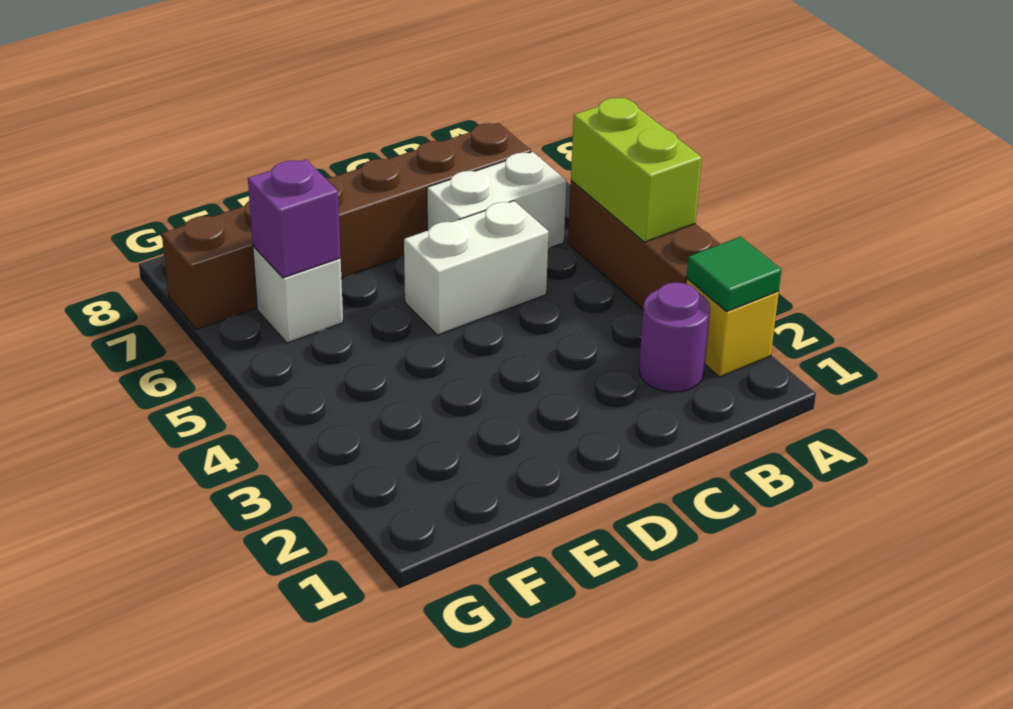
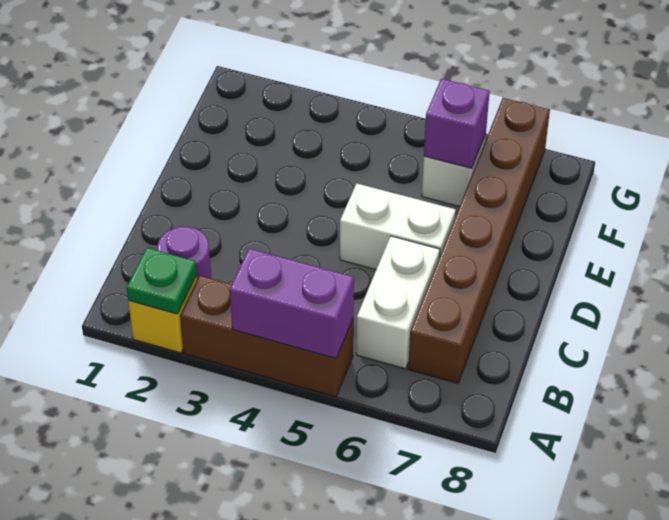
green tile A2 level 2 -> green plate A2 level 2
lime brick A4:A5 level 2 -> purple brick A4:A5 level 2
white brick C5:D5 level 1 -> white brick D5:D6 level 1

